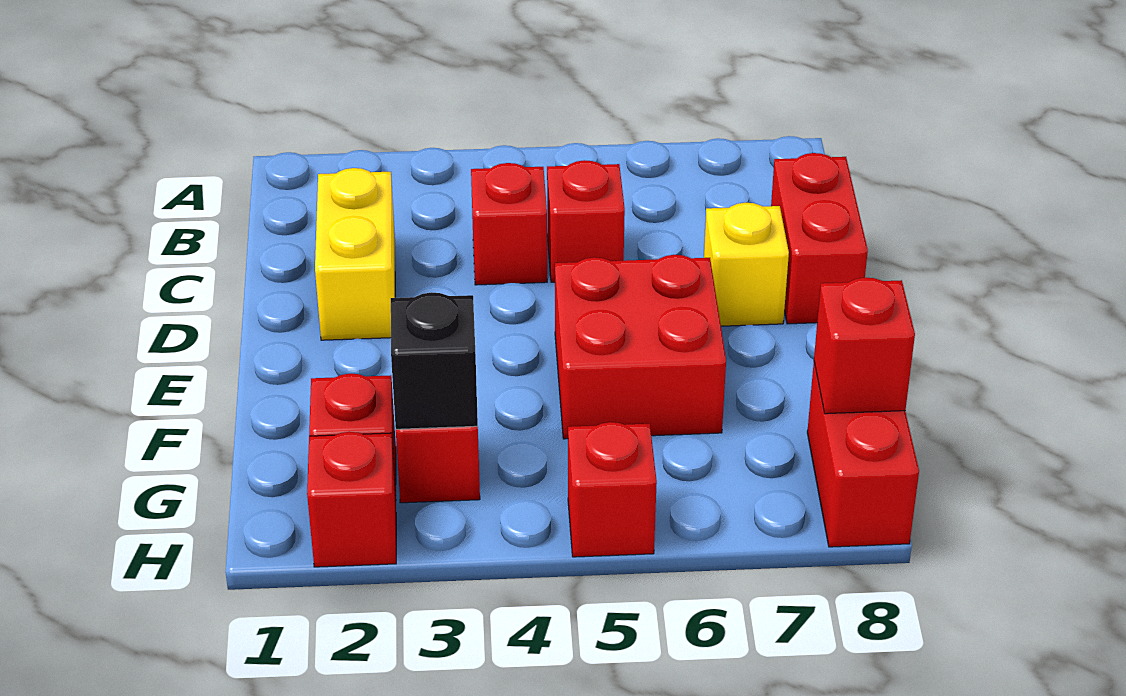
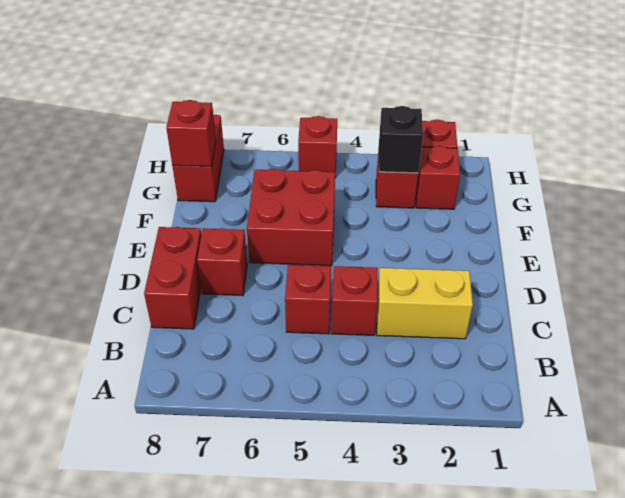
yellow brick C2:D2 level 1 -> yellow brick C2:C3 level 1
yellow brick D7 level 1 -> red brick D7 level 1

